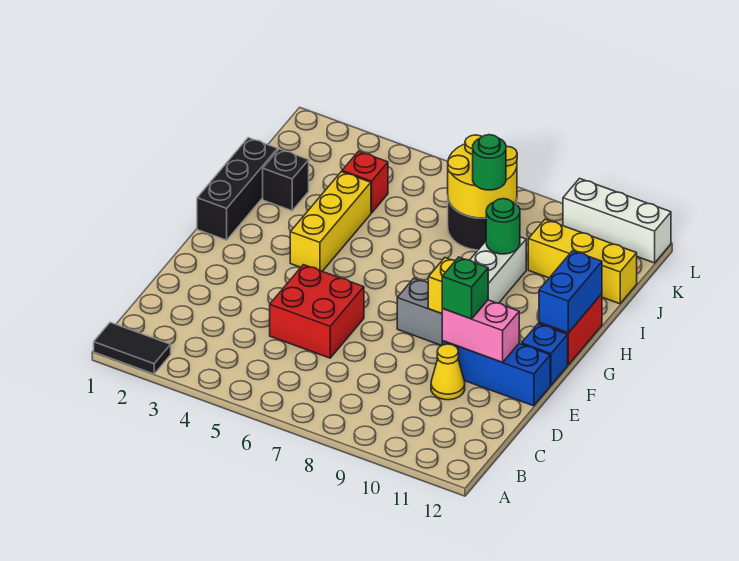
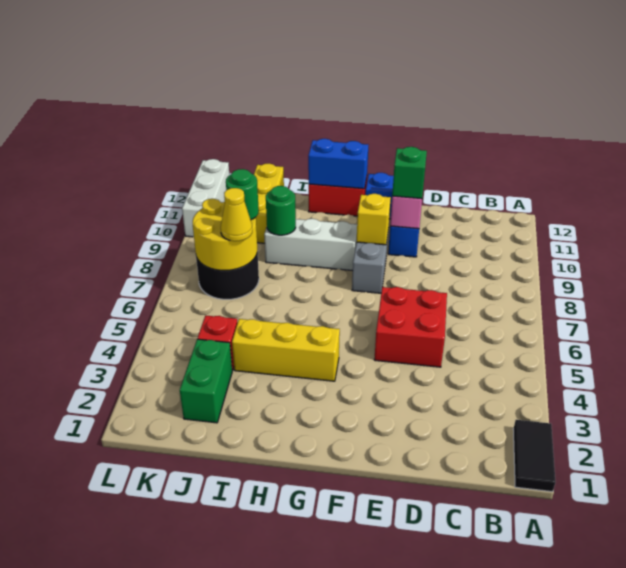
yellow cone D10 level 1 -> yellow cone J7 level 3
black brick G1:I1 level 1 -> none
black brick I2 level 1 -> none
none -> green brick J2:J3 level 1

